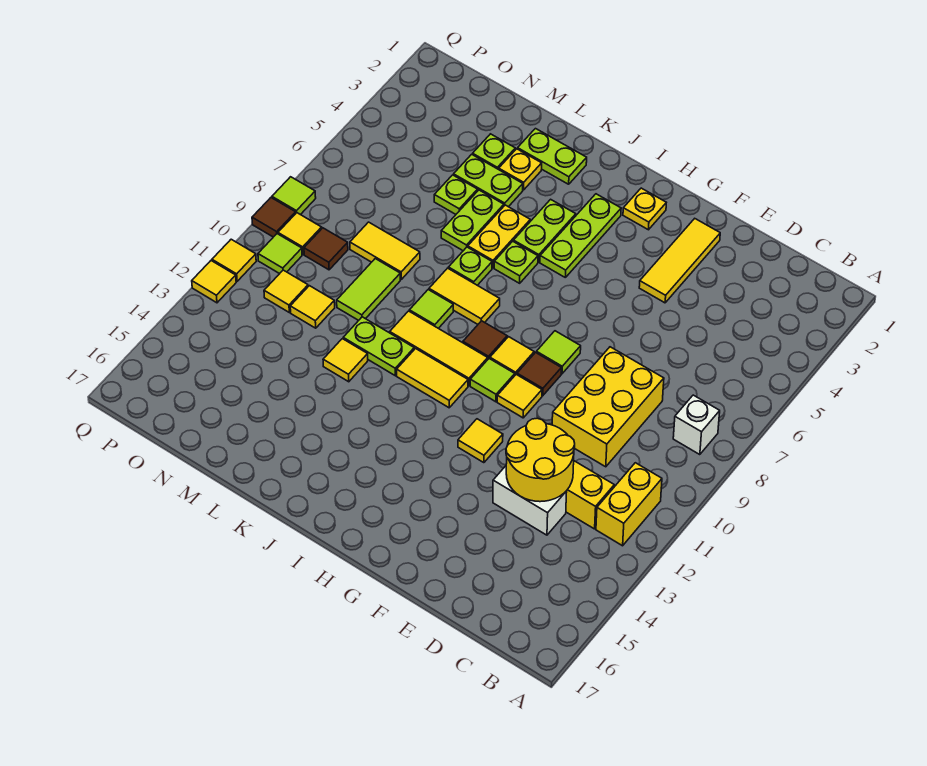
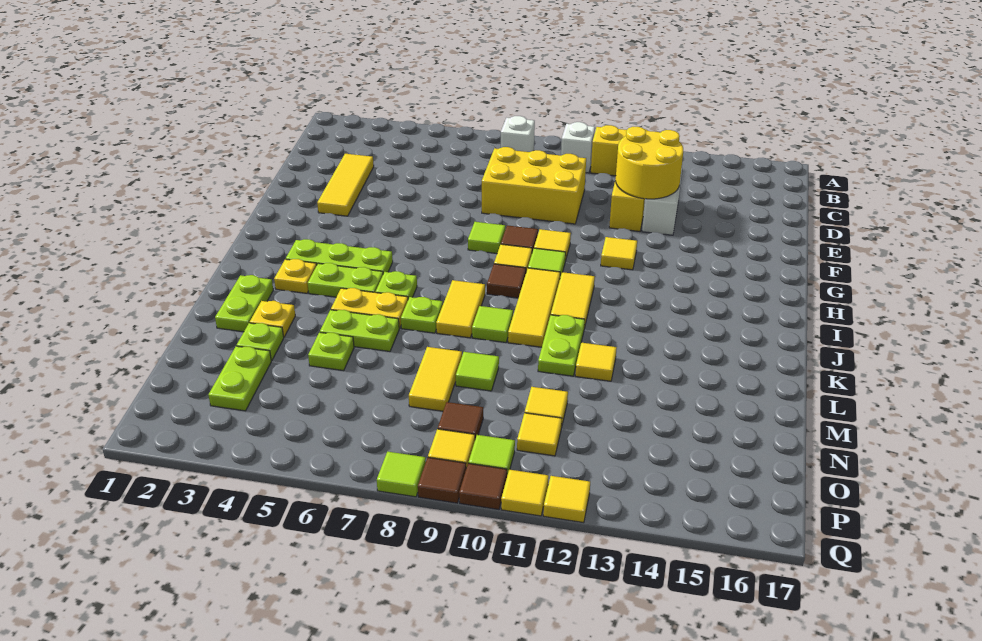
none -> white brick B10 level 1
yellow tile F2:F4 level 1 -> yellow tile D3:F3 level 1
yellow plate H2 level 1 -> yellow plate J3 level 1
lime plate L4:M4 level 1 -> lime plate N3:O3 level 1
lime tile M9:M10 level 1 -> lime tile M9 level 1
none -> brown tile Q10 level 1

